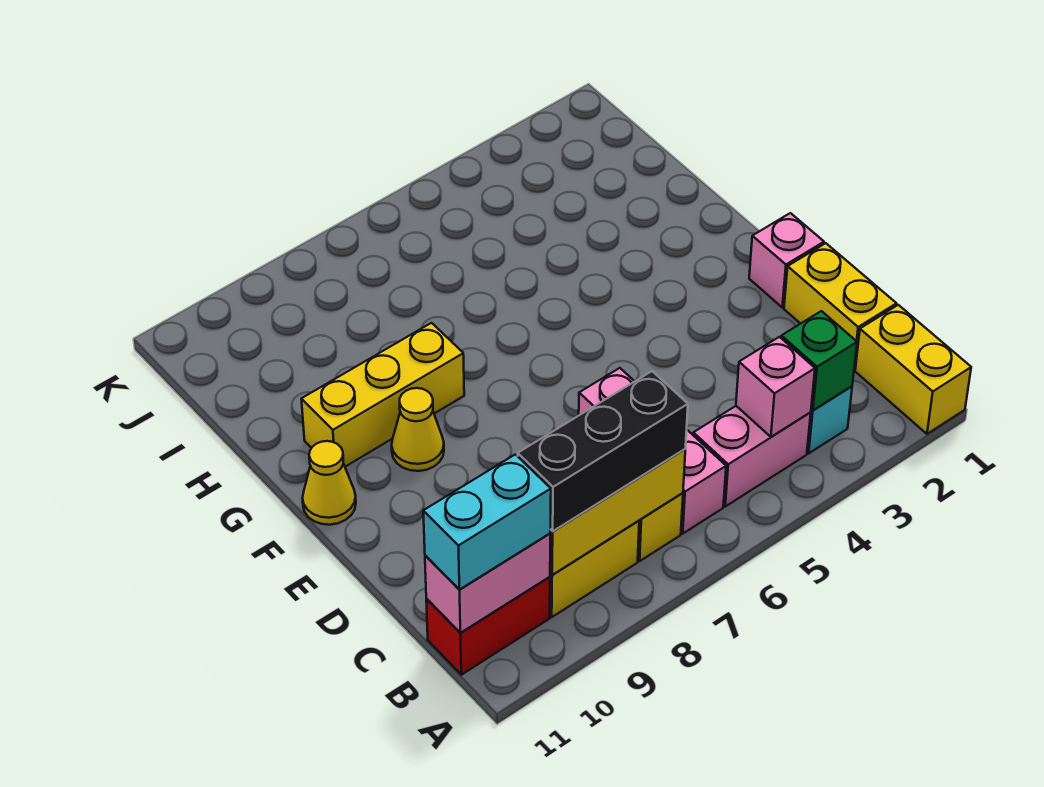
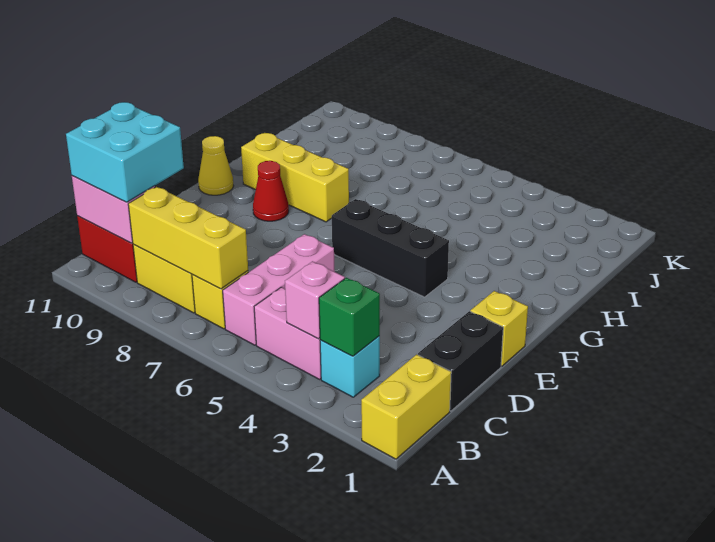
black brick B7:B9 level 3 -> black brick F4:F6 level 1
cyan brick B10:B11 level 3 -> cyan brick B10:C11 level 3
yellow brick C1:D1 level 1 -> black brick C1:D1 level 1
pink brick E1 level 1 -> yellow brick E1 level 1
yellow cone F9 level 1 -> red cone F9 level 1

